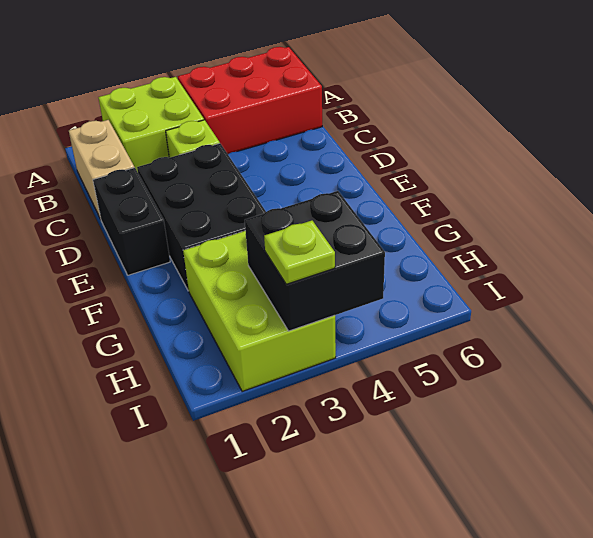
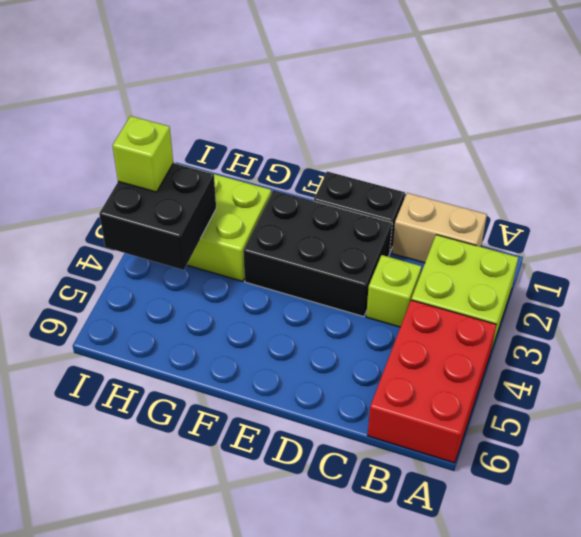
lime plate I3 level 3 -> lime brick I3 level 3

